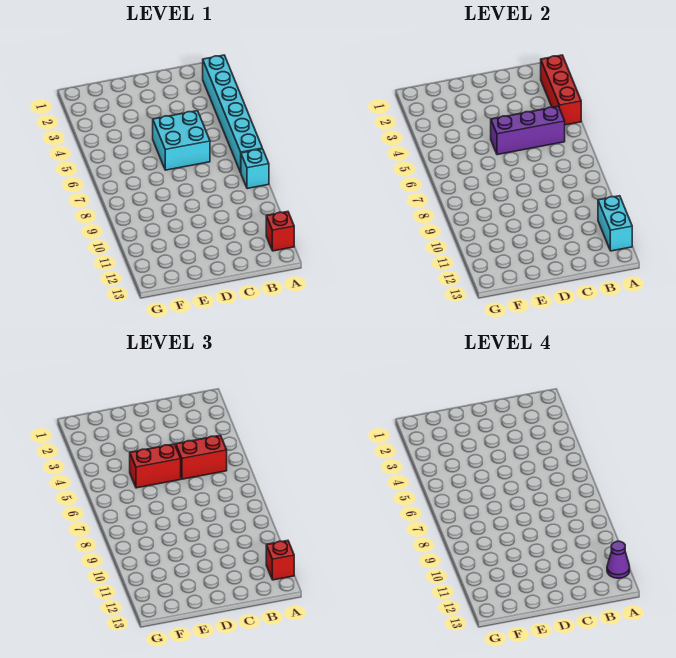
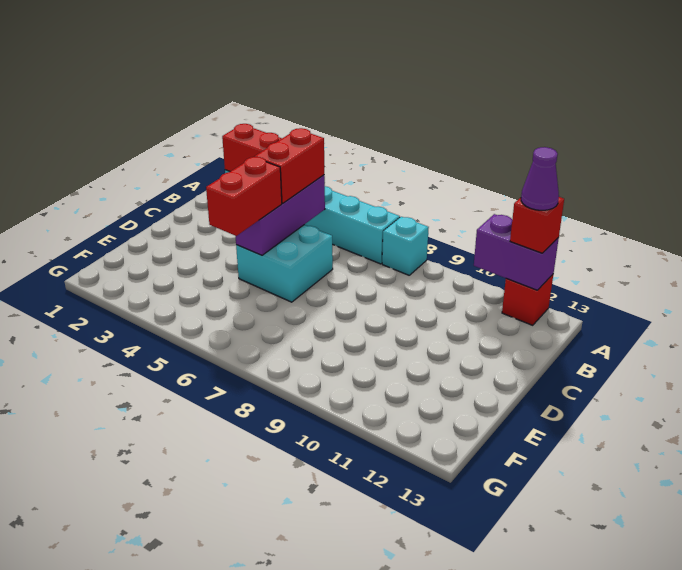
cyan brick A11:A12 level 2 -> purple brick A11:A12 level 2

